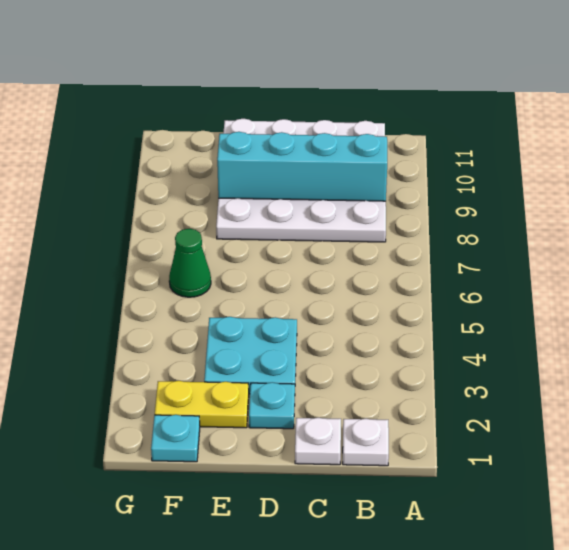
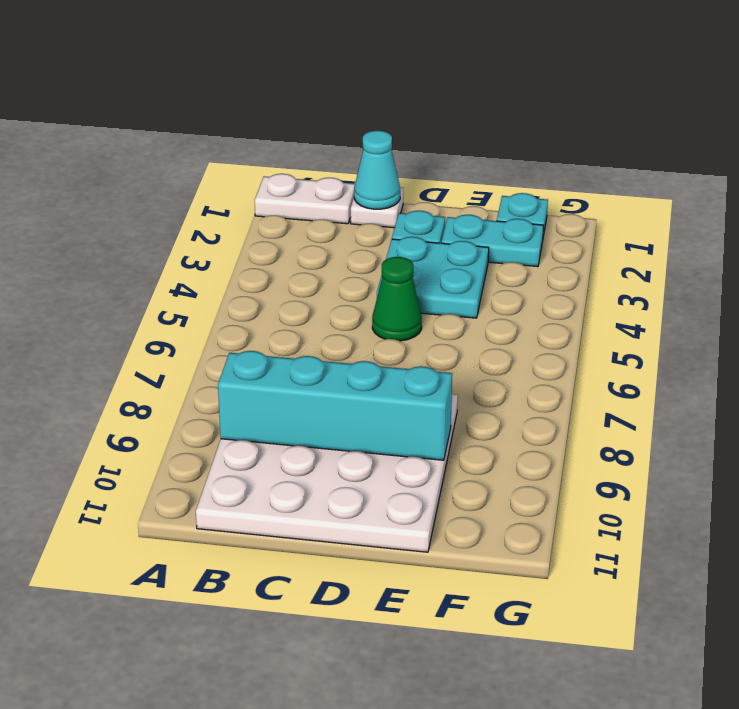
white plate B1 level 1 -> white plate A1:B1 level 1
none -> cyan cone C1 level 2
yellow plate E2:F2 level 1 -> cyan plate E2:F2 level 1
green cone F6 level 1 -> green cone D5 level 1

